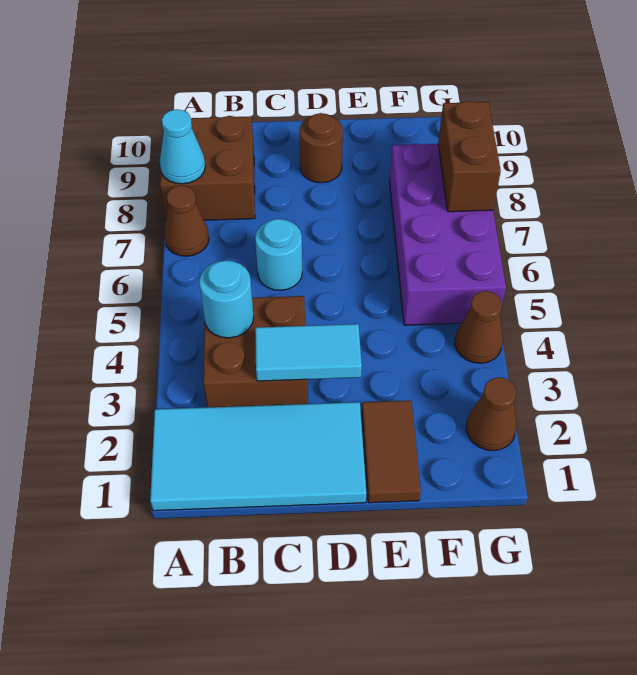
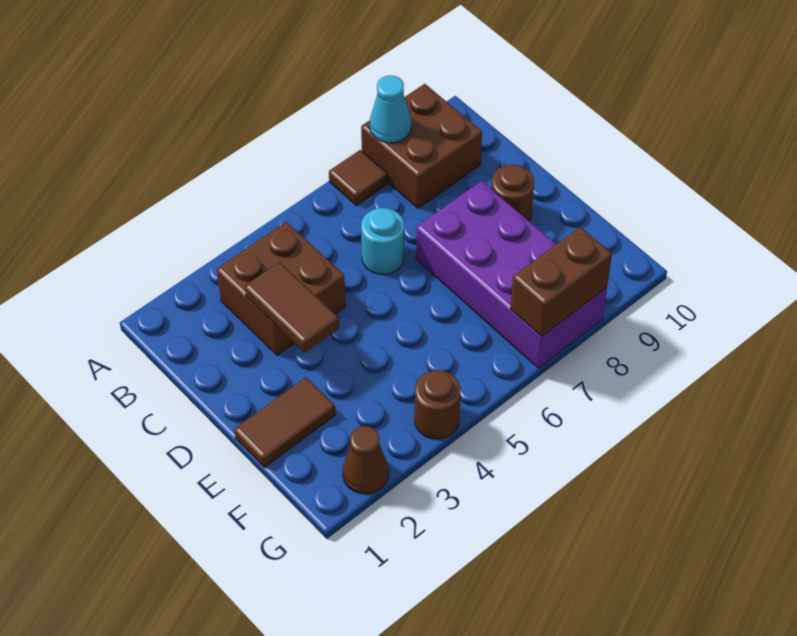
cyan tile A1:D2 level 1 -> none
brown cone A7 level 1 -> brown tile A7 level 1
cyan round brick B4 level 2 -> none
cyan tile C3:D3 level 2 -> brown tile C3:D3 level 2
purple brick F5:G8 level 1 -> purple brick D7:G8 level 1
brown cone G4 level 1 -> brown round brick G4 level 1

